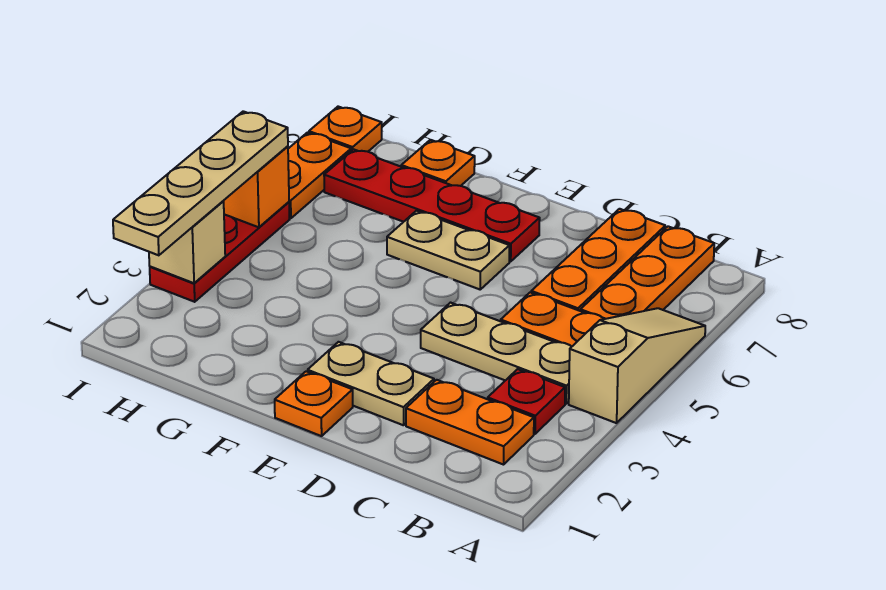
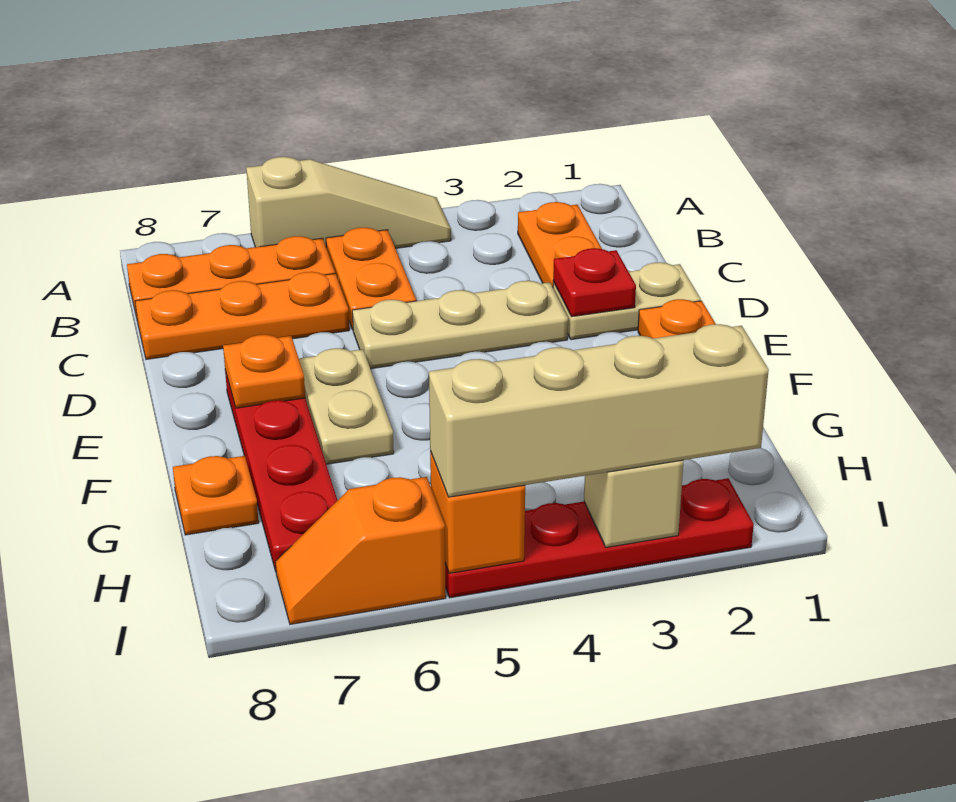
tan slope A4:A6 level 1 top 4 -> tan slope A4:A6 level 1 top 6
red plate B3 level 1 -> red plate D2 level 2
tan plate B4:D4 level 1 -> tan plate D3:D5 level 1
tan plate D2:E2 level 1 -> tan plate D1:D2 level 1
tan plate I2:I5 level 3 -> tan brick I2:I5 level 3
red plate I3:I5 level 1 -> red plate I2:I5 level 1
orange plate I6:I7 level 1 -> orange slope I6:I7 level 1 top 6
orange plate I8 level 1 -> orange plate E7 level 2

